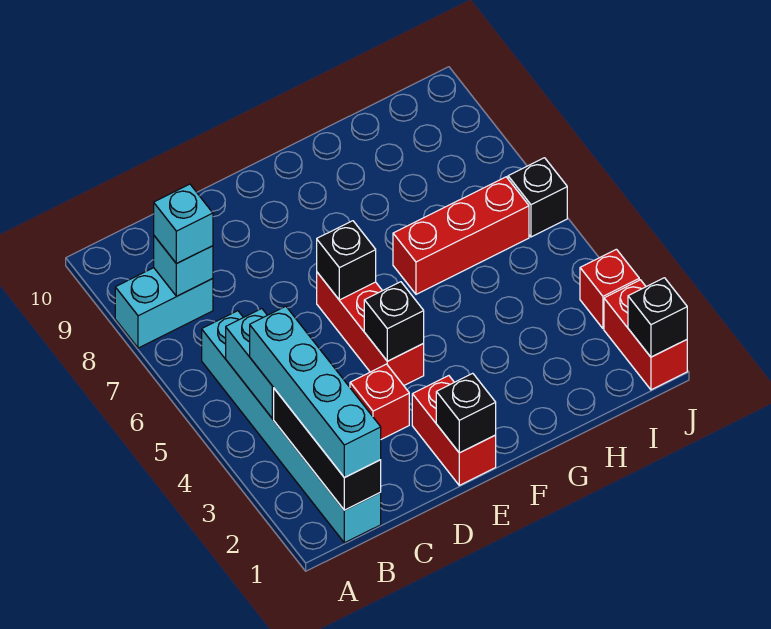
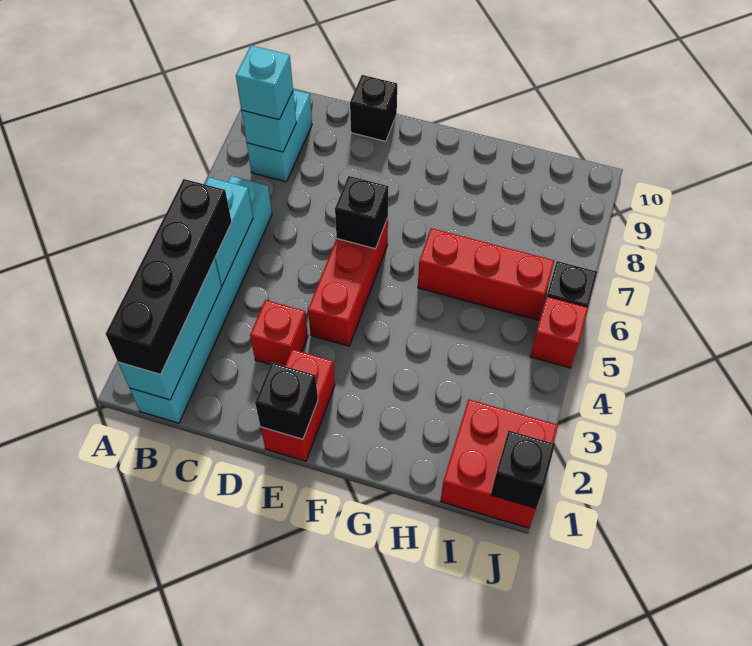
cyan brick A8:B8 level 1 -> cyan brick B8:B9 level 1
black brick B1:B3 level 2 -> cyan brick B1:B3 level 2
cyan brick B1:B4 level 3 -> black brick B1:B4 level 3
black brick E4 level 2 -> black brick D10 level 1
red brick J1:J2 level 1 -> red brick I1:J2 level 1
red brick J3 level 1 -> red brick J5 level 1

